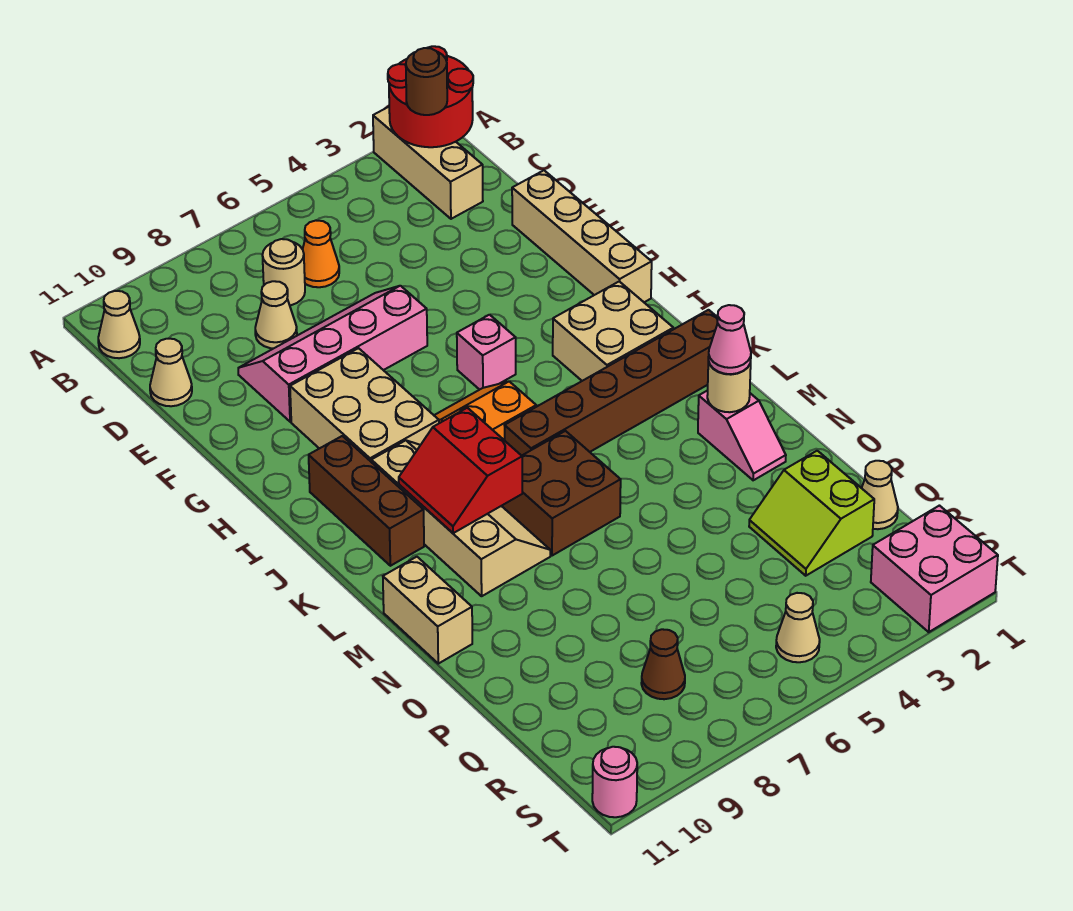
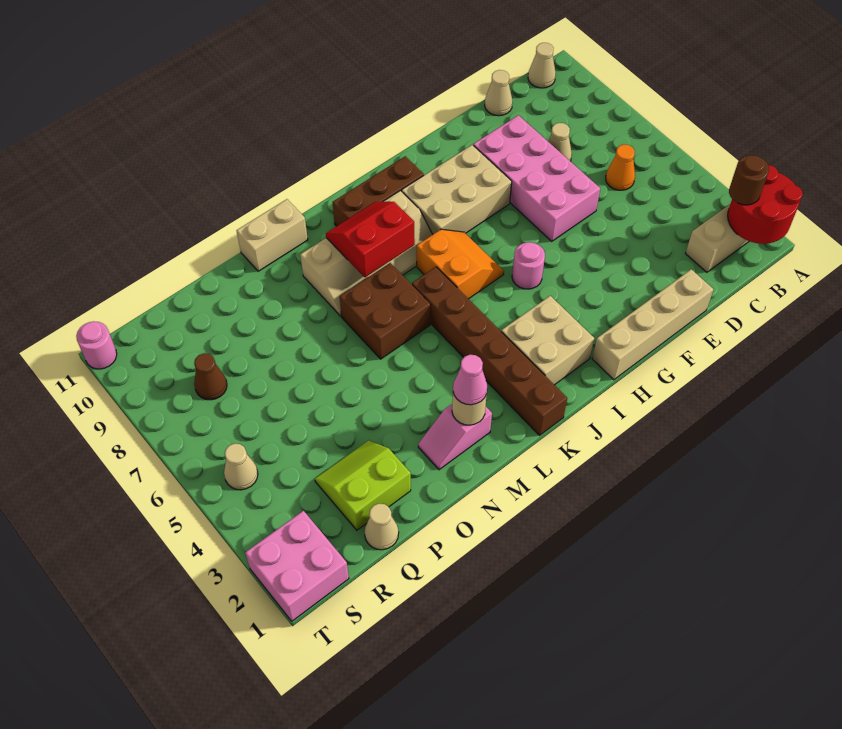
tan round brick C7 level 1 -> none
pink slope E6:F9 level 1 top F -> pink brick E6:F9 level 1
pink brick H5 level 1 -> pink round brick H5 level 1

